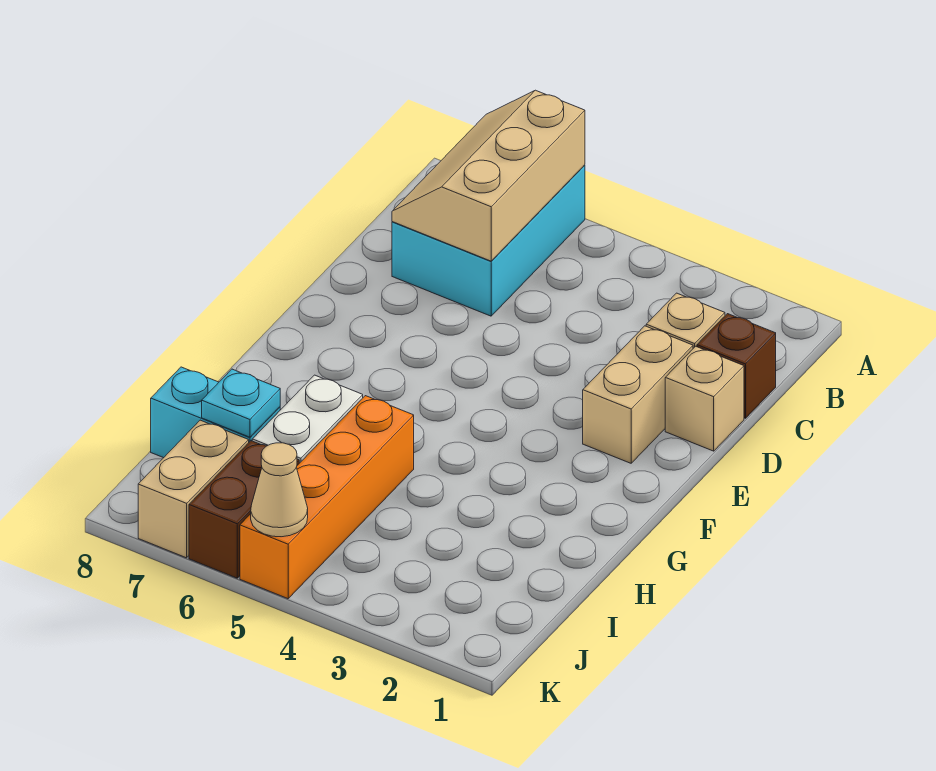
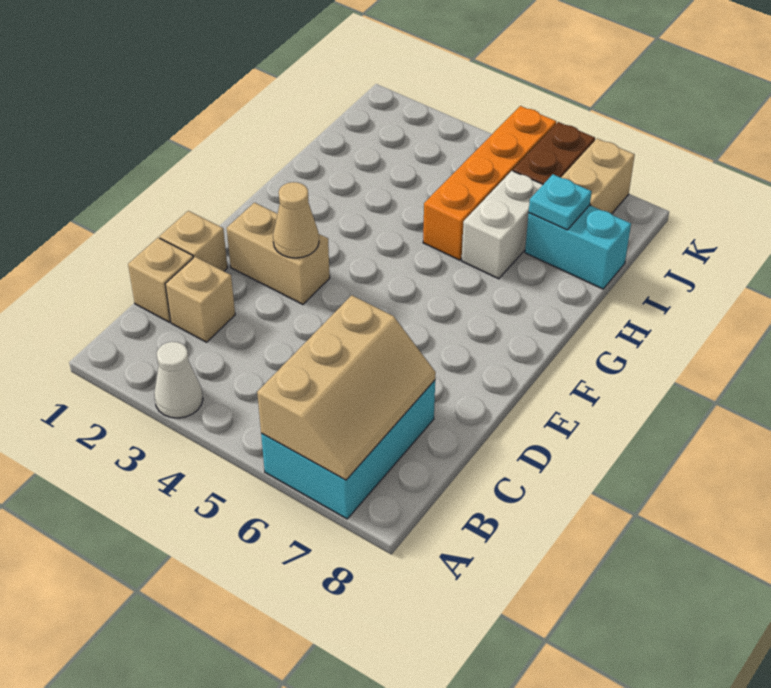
none -> white cone A3 level 1
brown brick C1 level 1 -> tan brick C1 level 1
tan brick D2:E2 level 1 -> tan brick E2:E3 level 1
tan cone K5 level 2 -> tan cone E3 level 2

